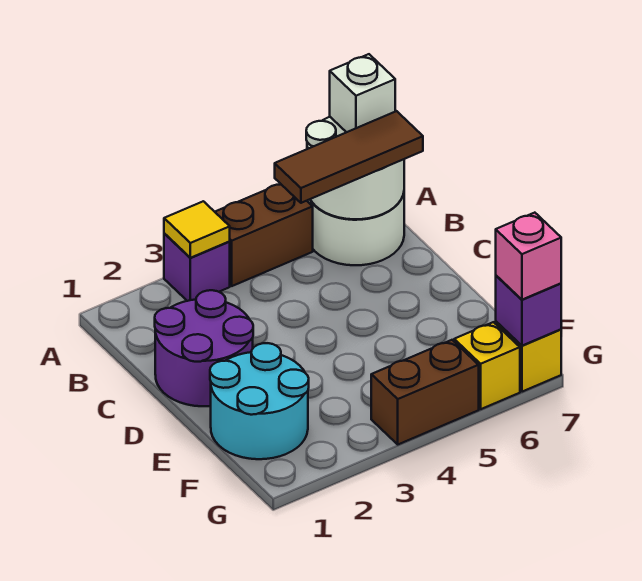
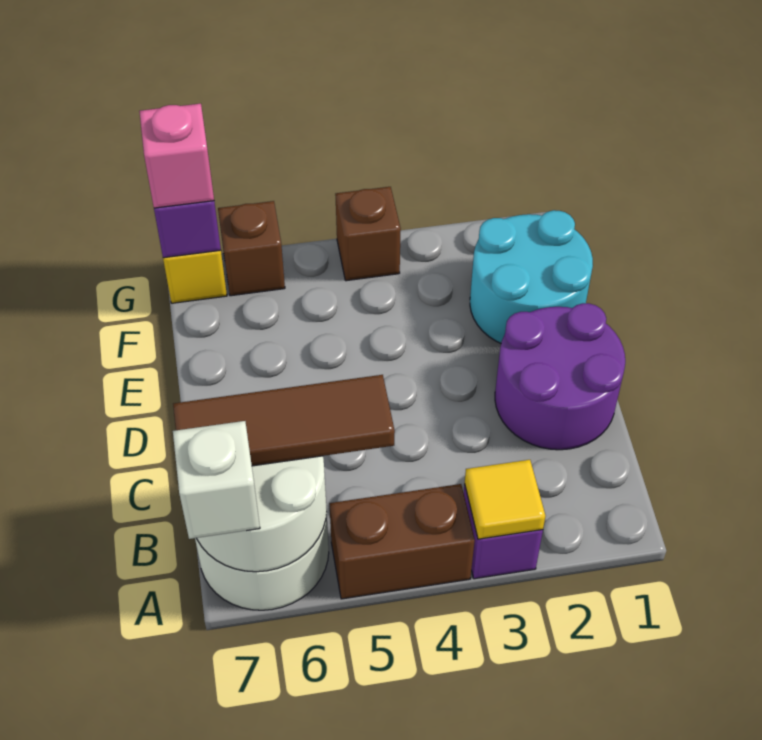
brown brick G4:G5 level 1 -> brown brick G4 level 1
yellow brick G6 level 1 -> brown brick G6 level 1

